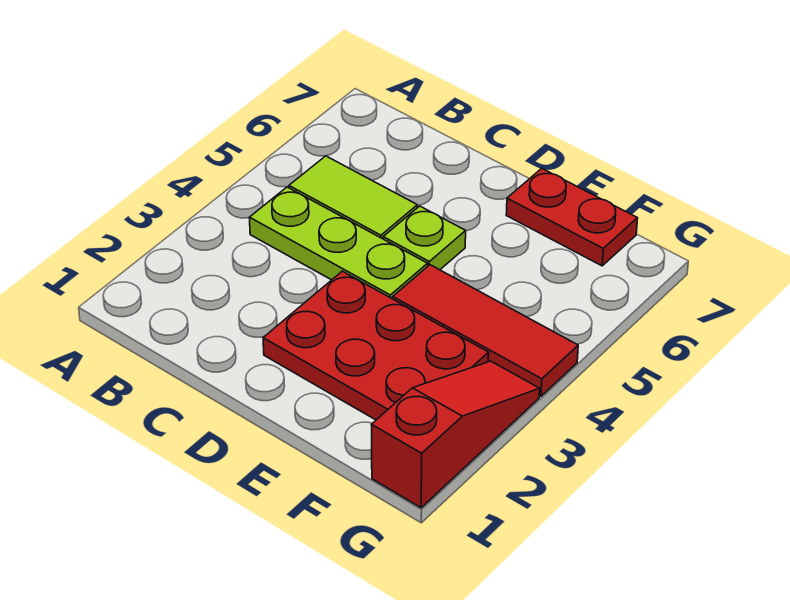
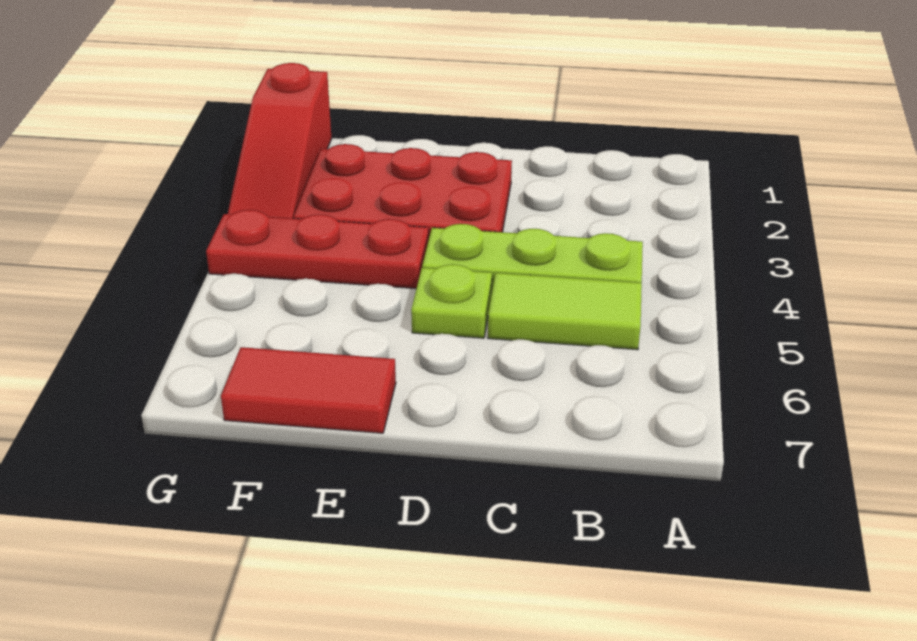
red tile E4:G4 level 1 -> red plate E4:G4 level 1
red plate E7:F7 level 1 -> red tile E7:F7 level 1

